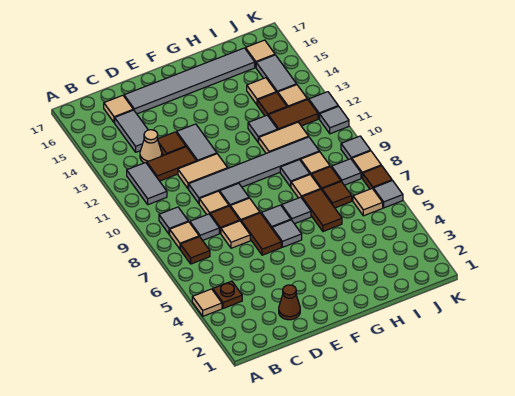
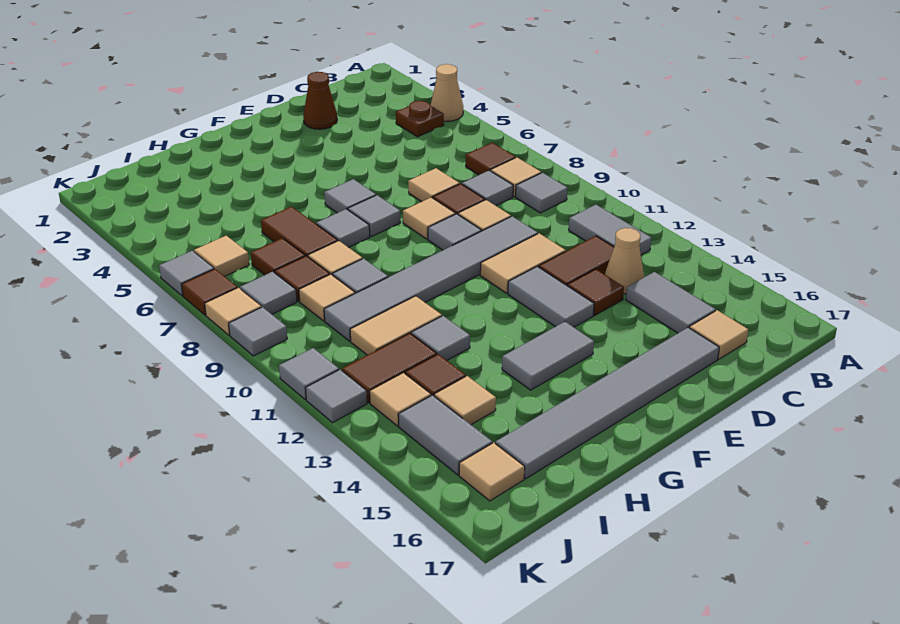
tan tile A4 level 1 -> tan cone A4 level 1
brown tile E6:E7 level 1 -> none
none -> grey tile F14:G14 level 1

